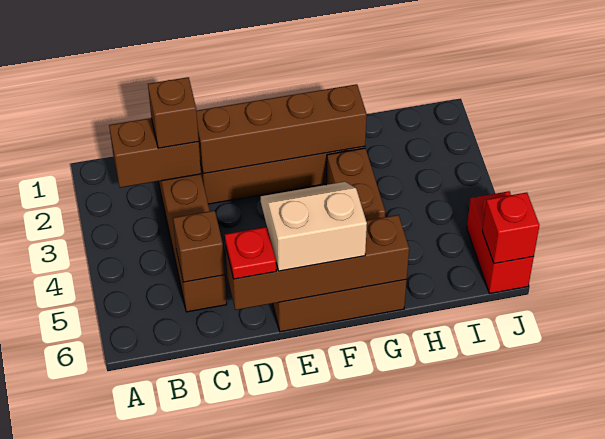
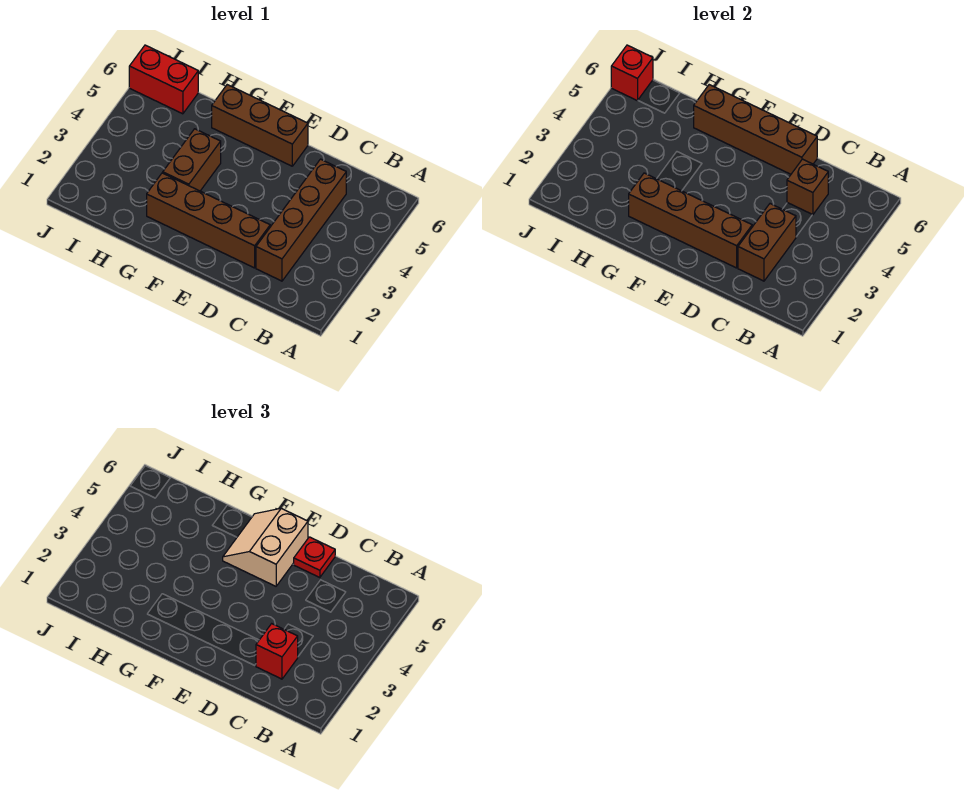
brown brick B2:C2 level 2 -> brown brick C2:C3 level 2
brown brick C2 level 3 -> red brick C2 level 3
tan slope E5:F6 level 3 top 6 -> tan slope E5:F6 level 3 top E
red brick J5:J6 level 1 -> red brick I6:J6 level 1

